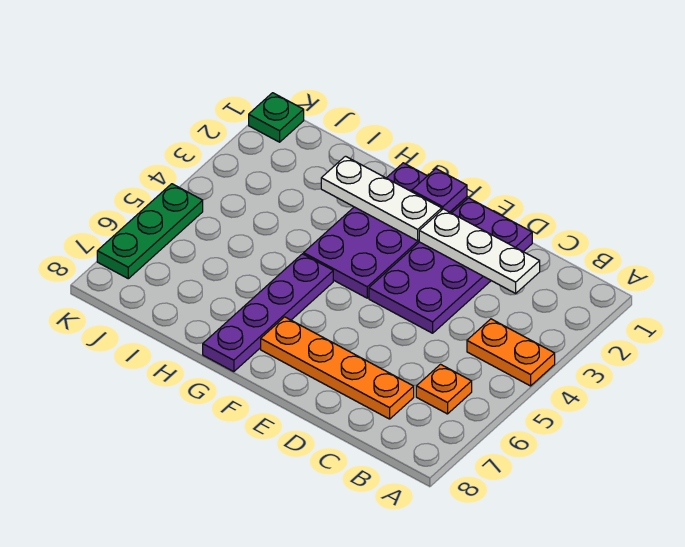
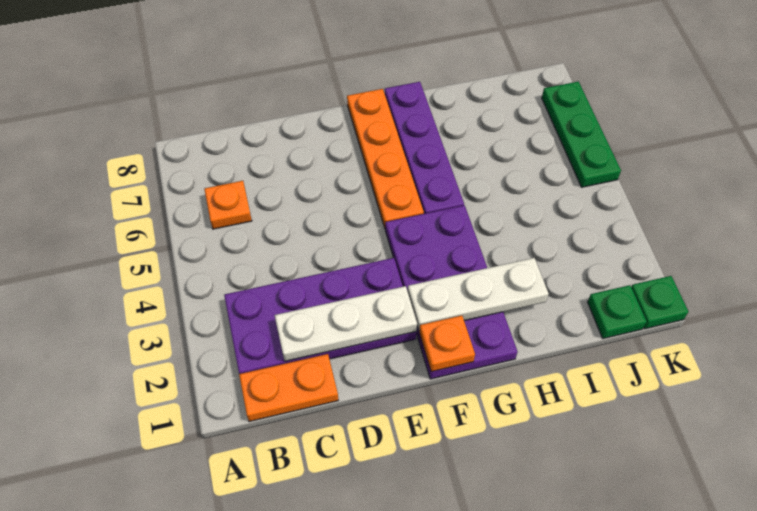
orange plate A4:B4 level 1 -> orange plate B1:C1 level 1
orange plate C7:F7 level 1 -> orange plate F5:F8 level 1
purple plate D1:E4 level 1 -> purple plate B2:E3 level 1
purple plate F1 level 2 -> orange plate F1 level 2
none -> green plate J1 level 1

